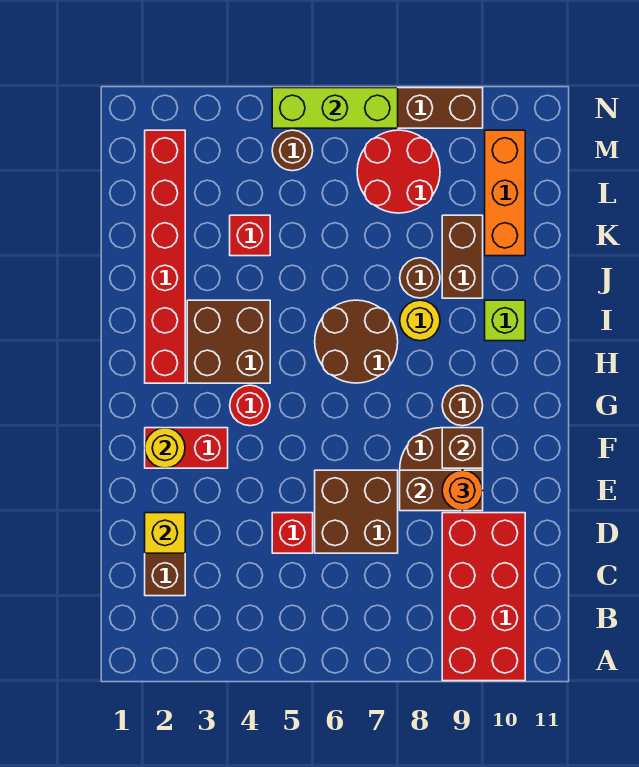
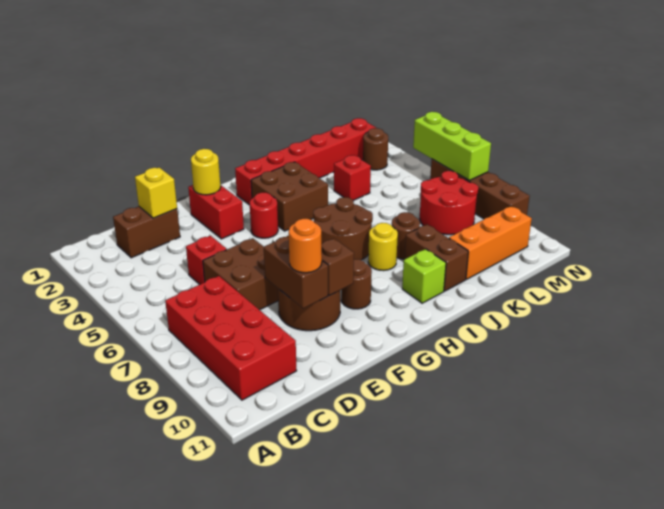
red brick A9:D10 level 1 -> red brick B7:C10 level 1
brown brick J9:K9 level 1 -> brown brick J9:J10 level 1
brown round brick M5 level 1 -> brown round brick M3 level 1

